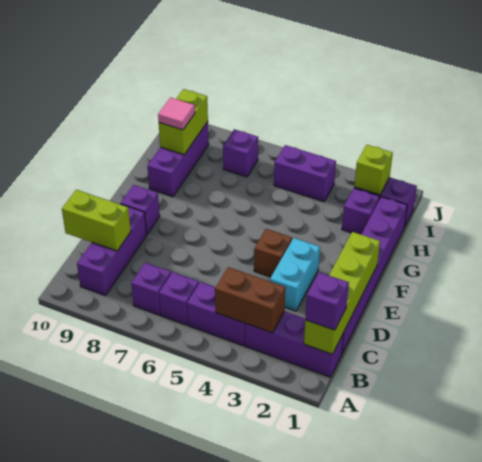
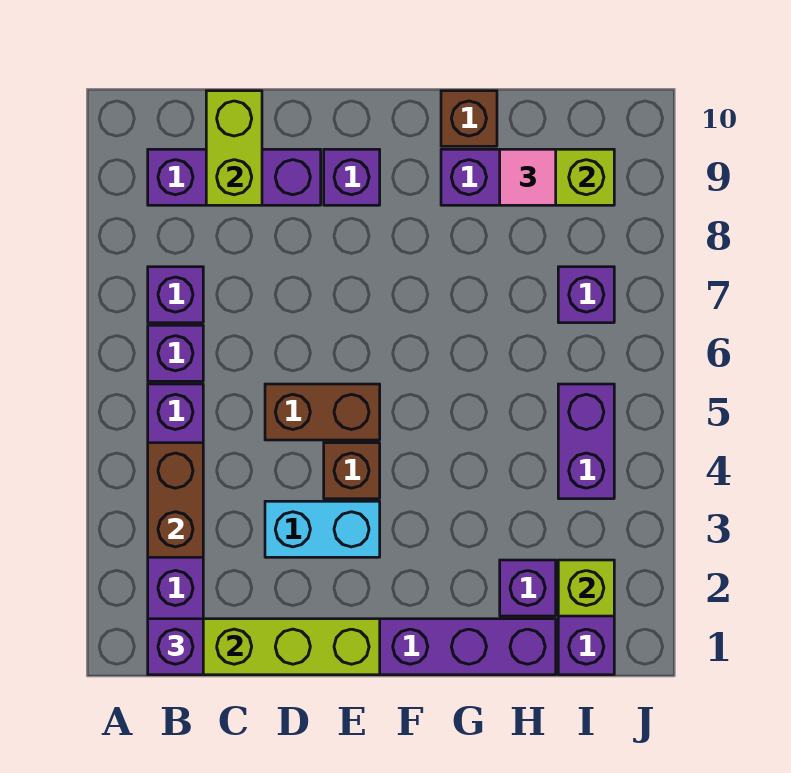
none -> brown brick D5:E5 level 1
none -> brown brick G10 level 1

